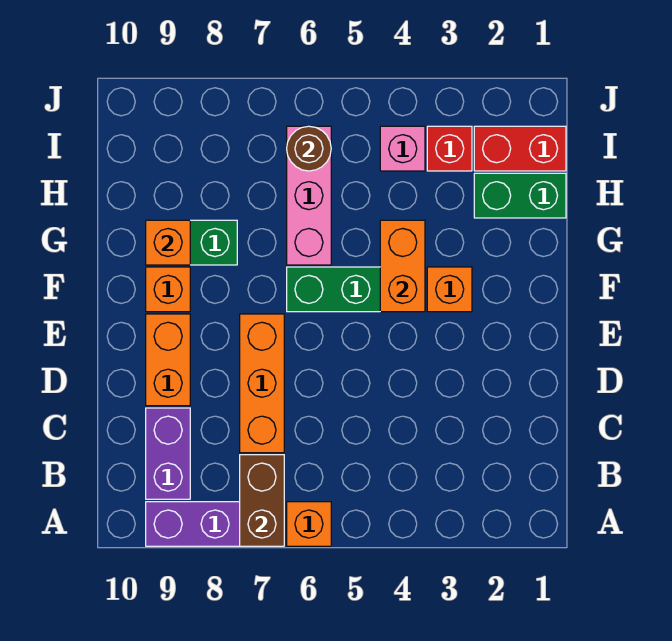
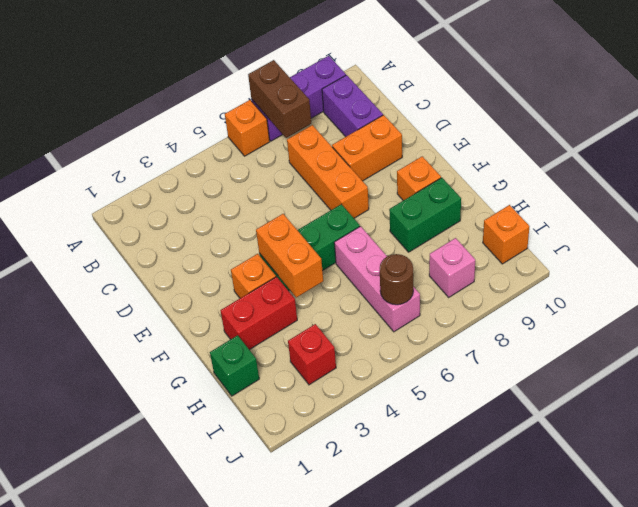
orange brick D9:E9 level 1 -> orange brick D8:D9 level 1
orange brick G9 level 2 -> orange brick I10 level 1
green brick H1:H2 level 1 -> green brick H1 level 1
red brick I1:I2 level 1 -> red brick G2:G3 level 1
pink brick I4 level 1 -> pink brick I8 level 1

